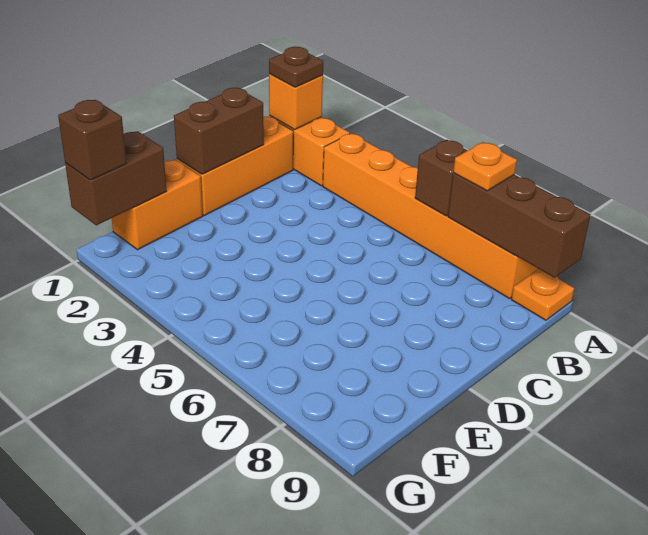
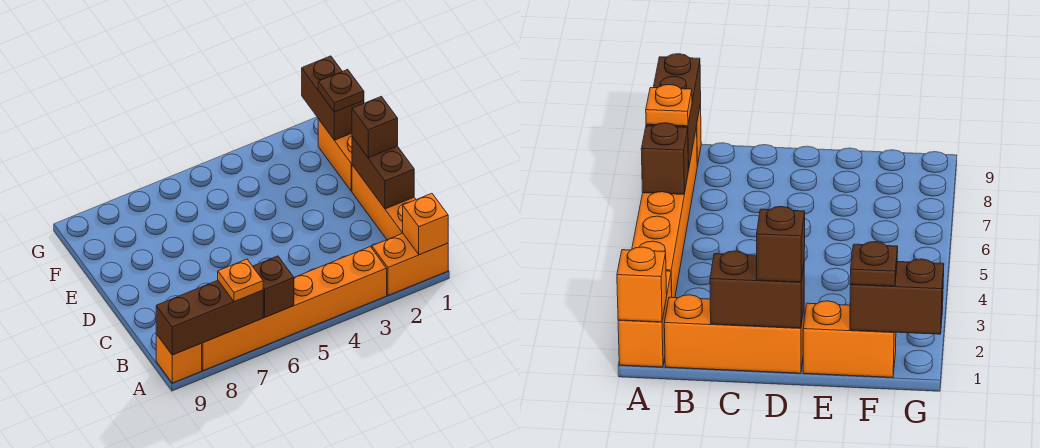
brown plate A1 level 3 -> brown plate F1 level 3
orange plate A9 level 1 -> orange brick A9 level 1
brown brick G1 level 3 -> brown brick D1 level 3

